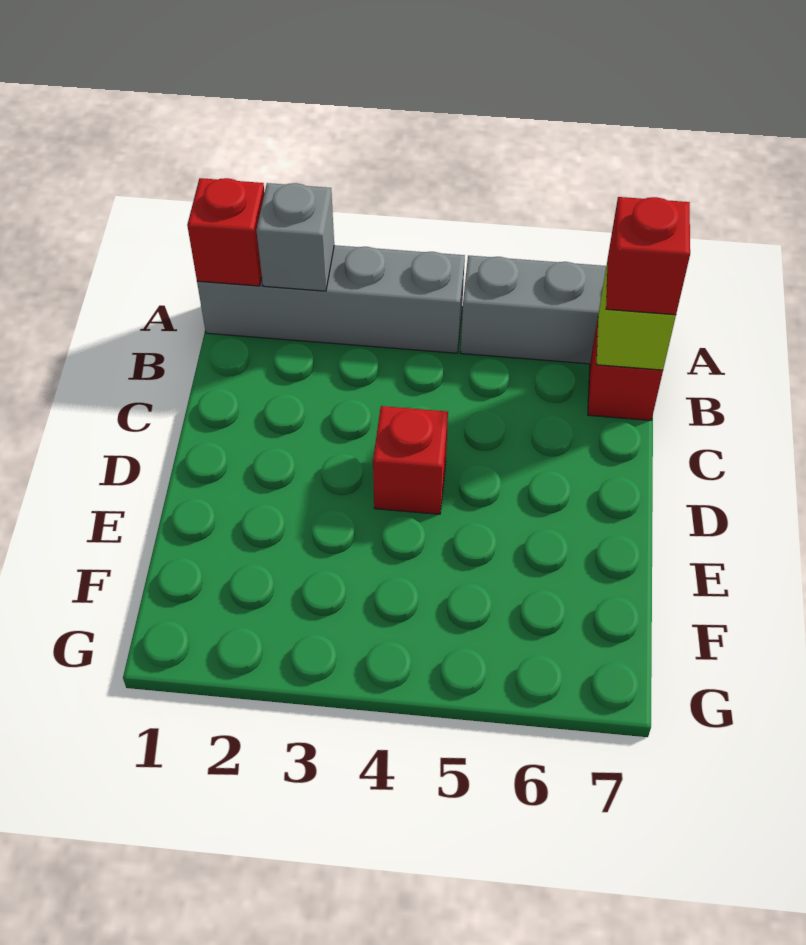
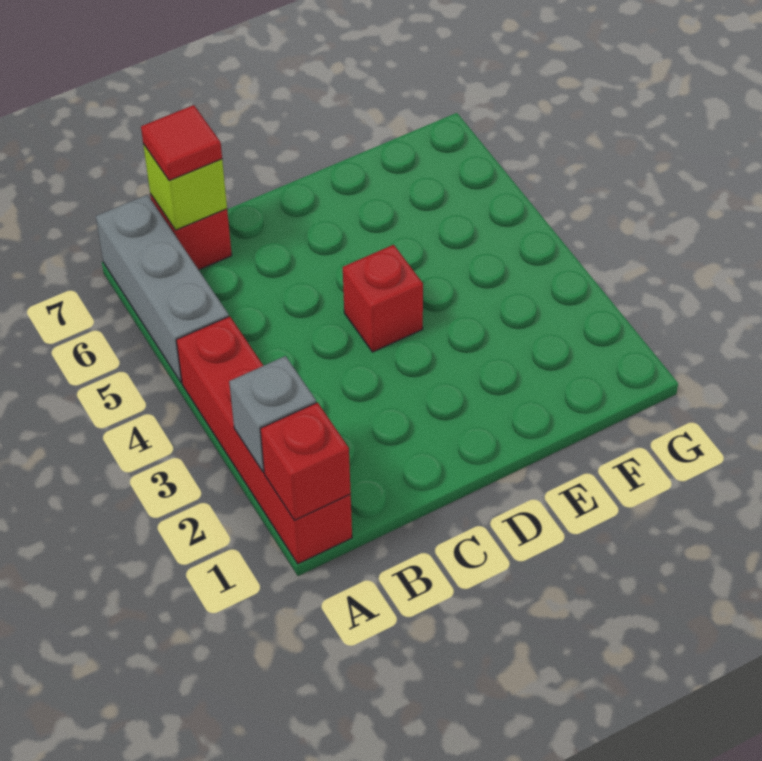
grey brick A1:A4 level 1 -> red brick A1:A4 level 1
red brick B7 level 3 -> red tile B7 level 3

